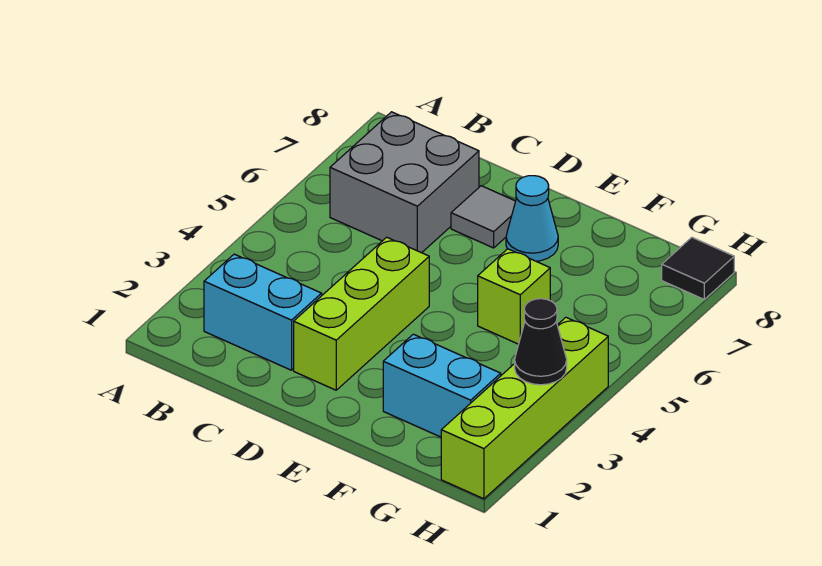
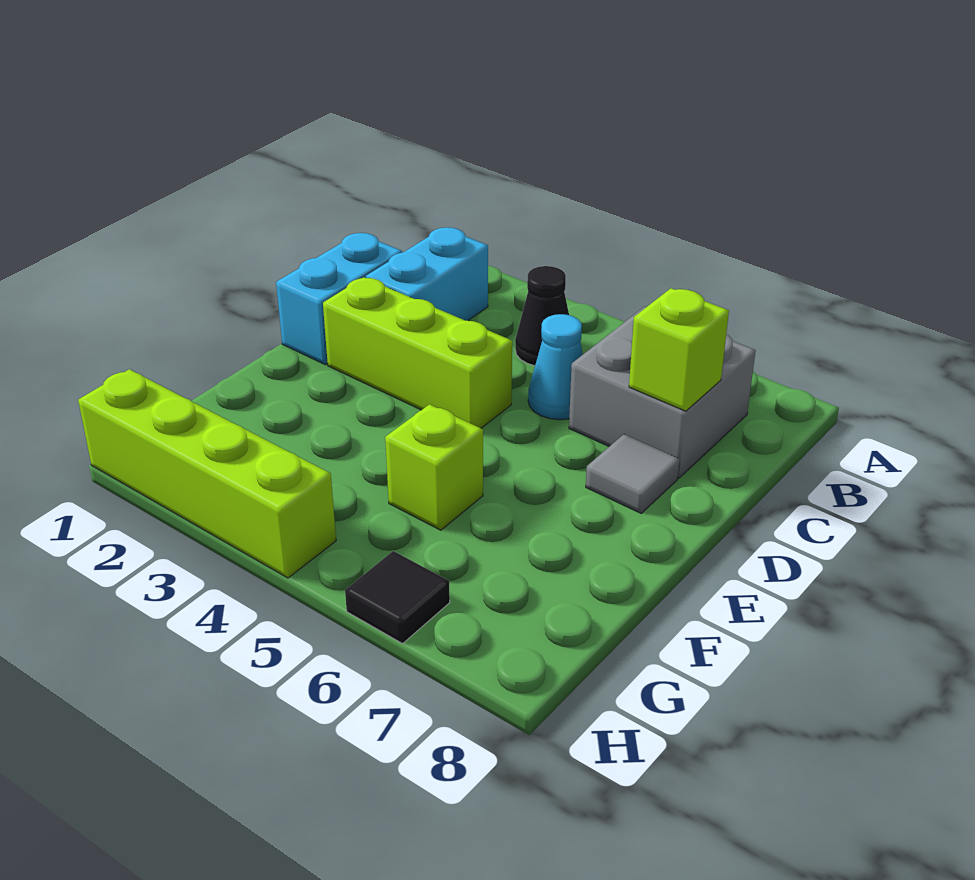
none -> lime brick C7 level 2
cyan cone E7 level 1 -> cyan cone C5 level 1
cyan brick F2:G2 level 1 -> cyan brick C1:D1 level 1
black cone H3 level 2 -> black cone B4 level 1
black tile H8 level 1 -> black tile H6 level 1

